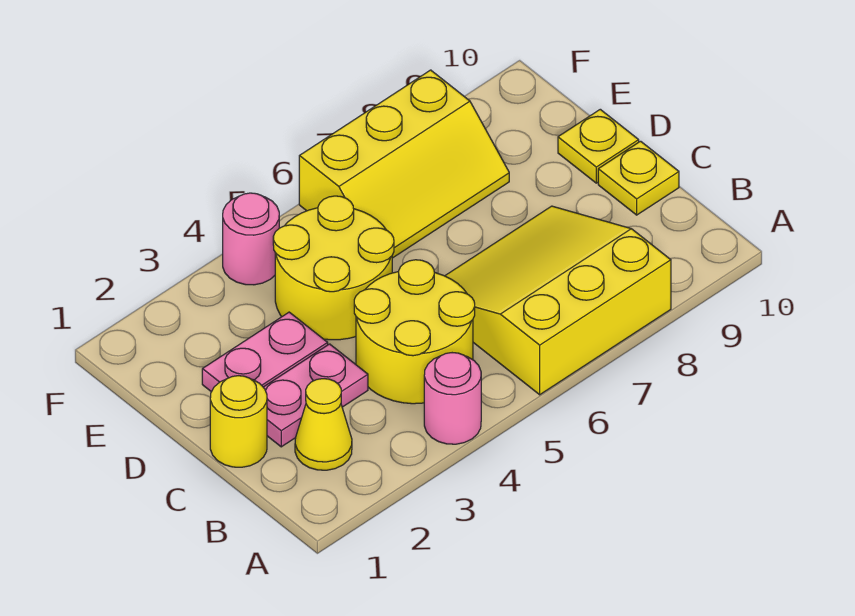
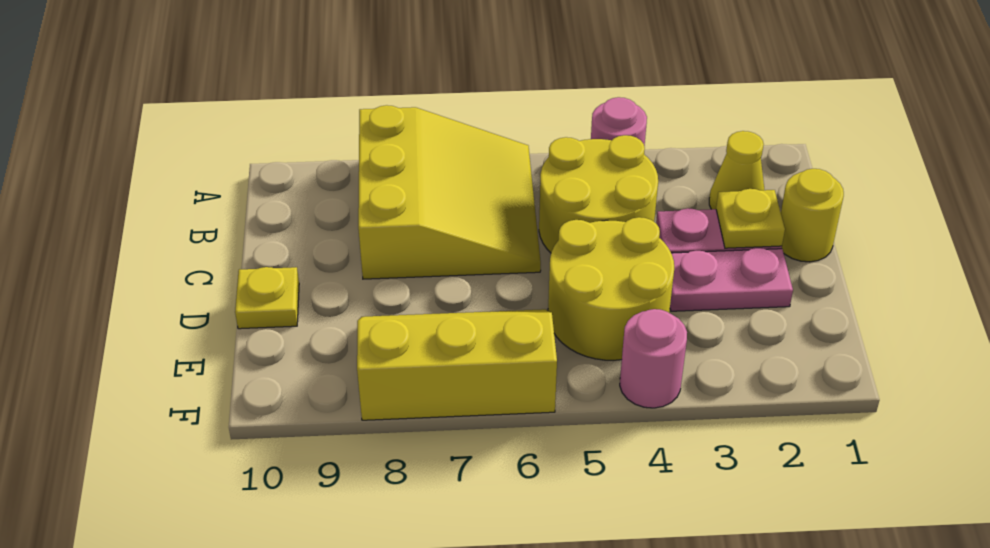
yellow slope A6:C8 level 1 top A -> yellow slope A6:C8 level 1 top 8
yellow plate C10 level 1 -> yellow plate C2 level 2

